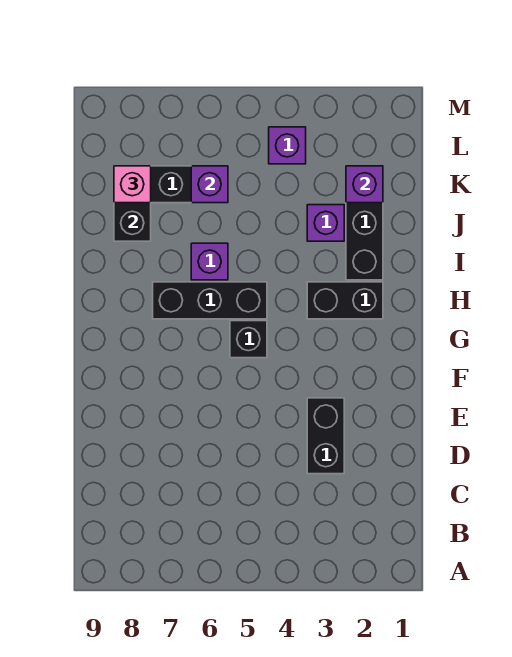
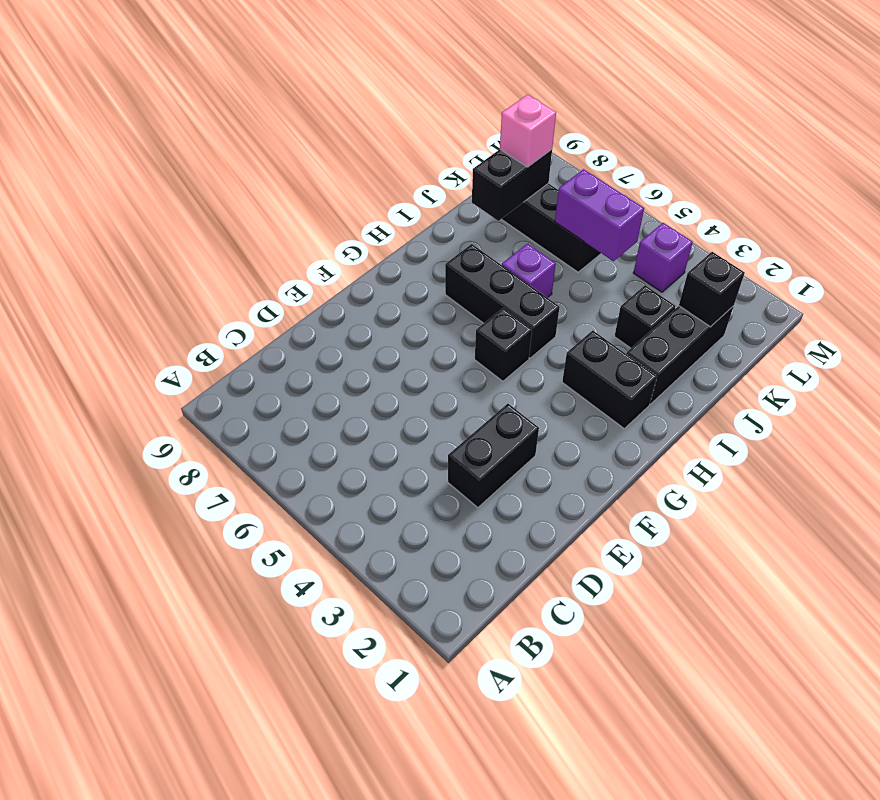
purple brick J3 level 1 -> black brick J3 level 1
purple brick K2 level 2 -> black brick K2 level 2
purple brick K6 level 2 -> purple brick K5:K6 level 2

